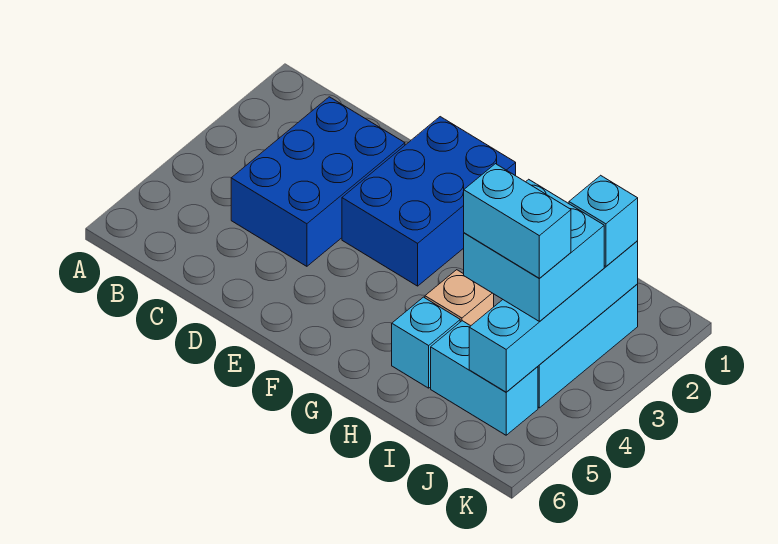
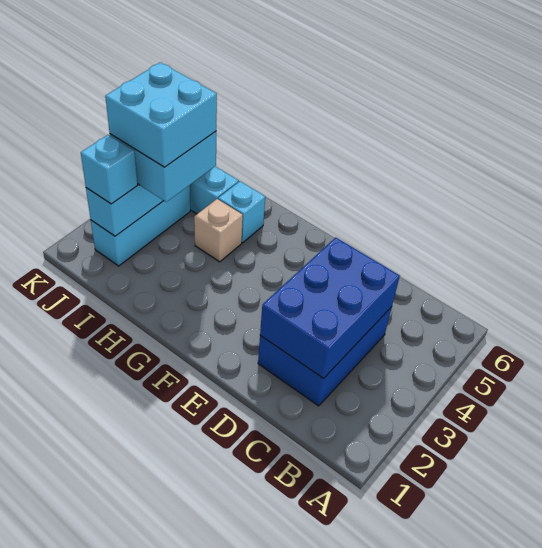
blue brick E1:F3 level 1 -> blue brick C2:D4 level 2
cyan brick I4:J4 level 4 -> cyan brick I3:J4 level 4

